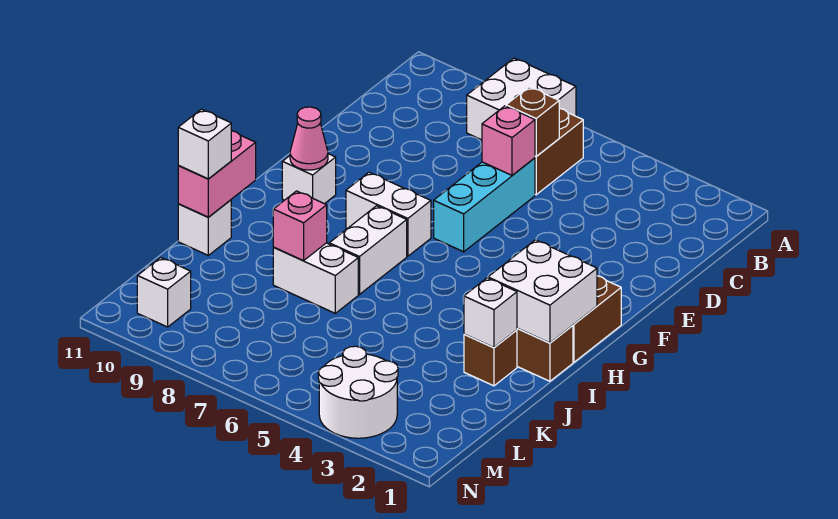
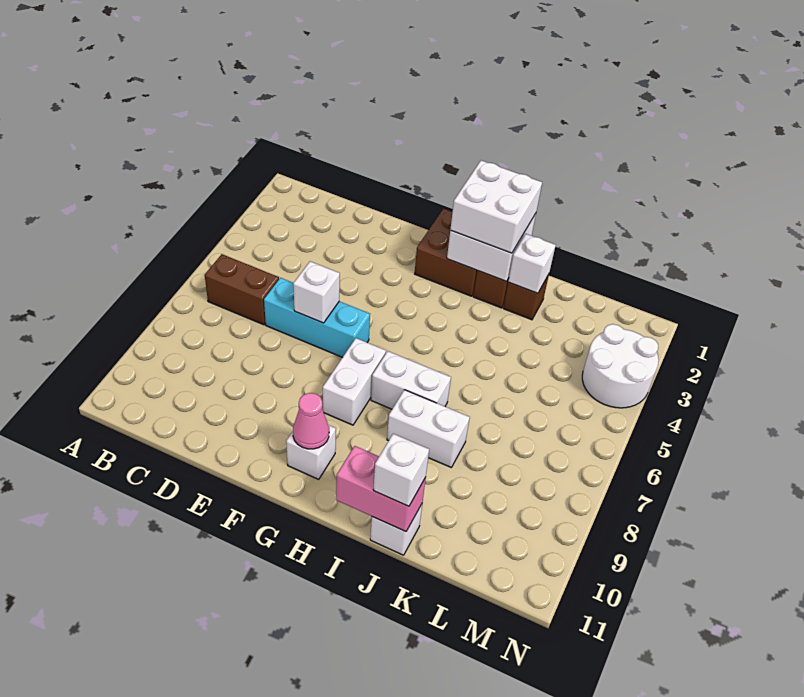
white brick A7:B8 level 1 -> white brick H1:I2 level 3
brown brick C6 level 2 -> none
pink brick D6 level 2 -> none
white brick J7:J8 level 1 -> white brick I8:J8 level 1
pink brick J8 level 2 -> none
white brick M10 level 1 -> white brick E6 level 2

